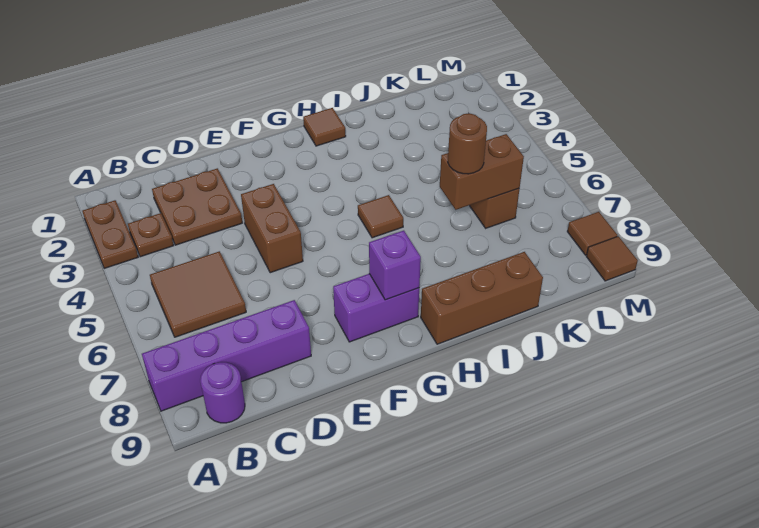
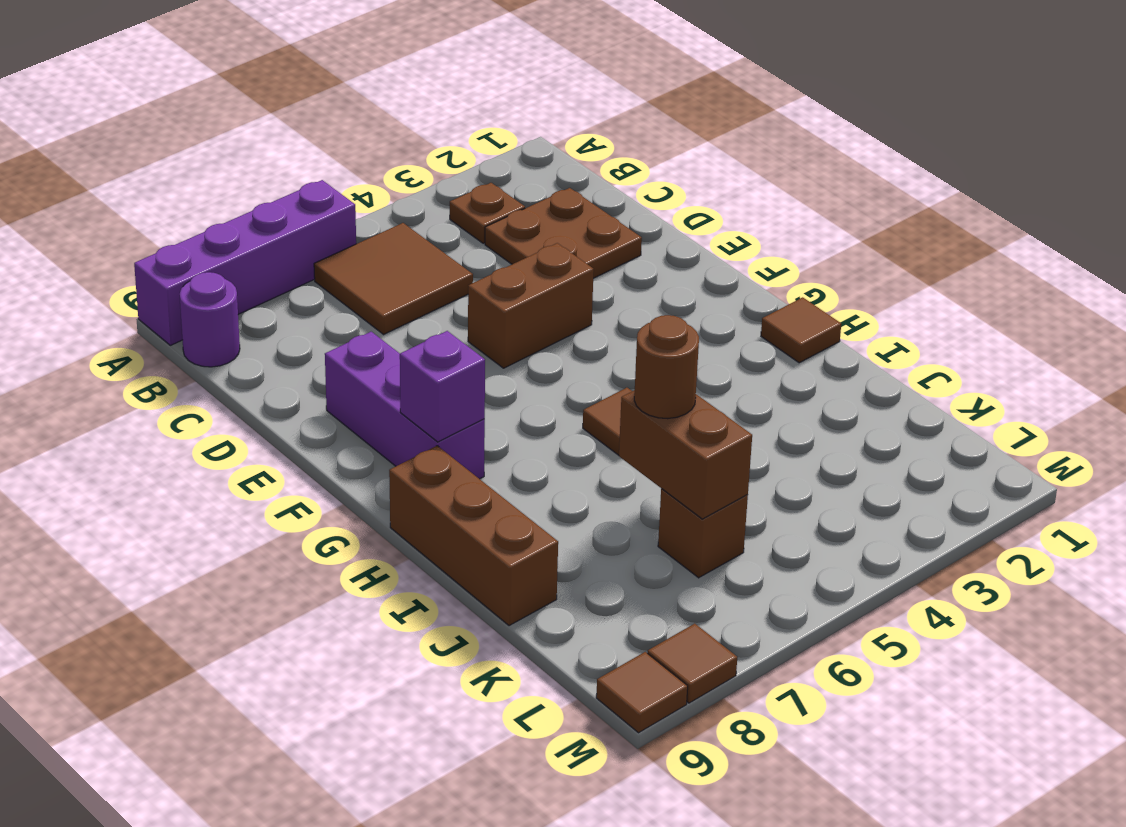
brown plate A2:A3 level 1 -> none
purple brick A8:D8 level 1 -> purple brick A6:A9 level 1
purple brick F8:G8 level 1 -> purple brick E8:G8 level 1

